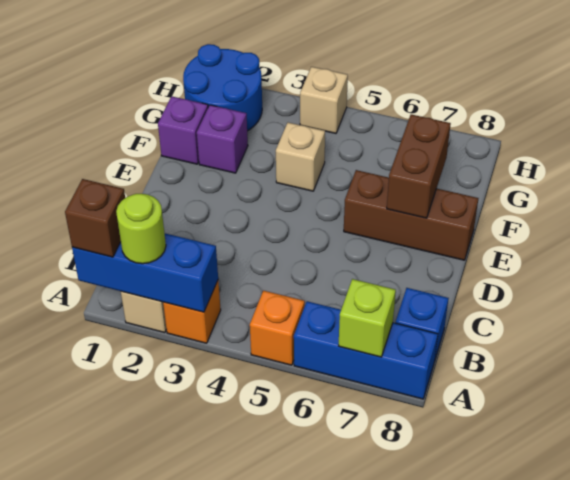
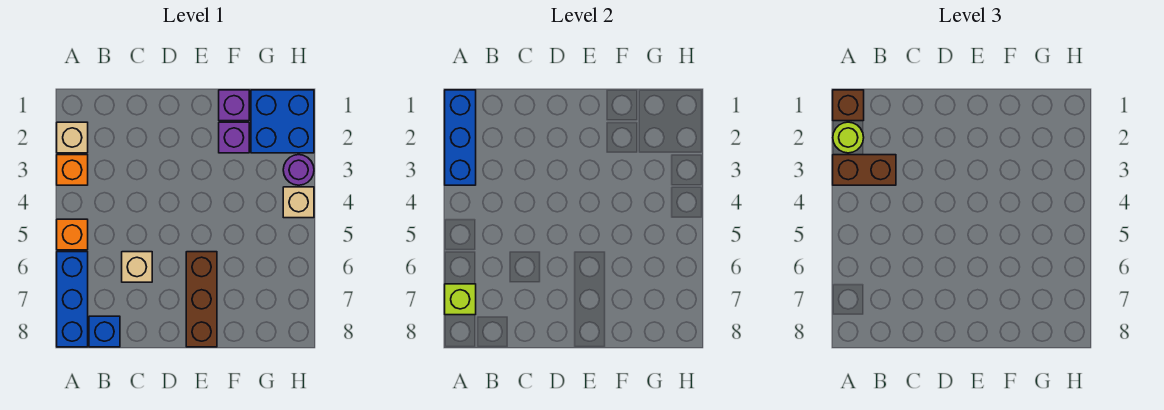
brown brick E7:F7 level 2 -> brown brick A3:B3 level 3
tan brick F4 level 1 -> tan brick C6 level 1
blue round brick G1:H2 level 1 -> blue brick G1:H2 level 1
none -> purple round brick H3 level 1

